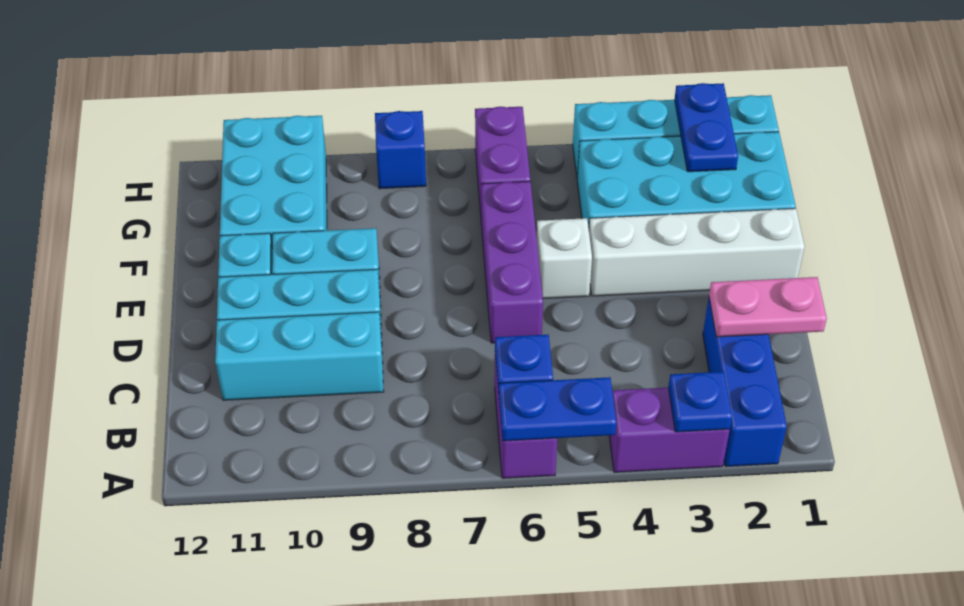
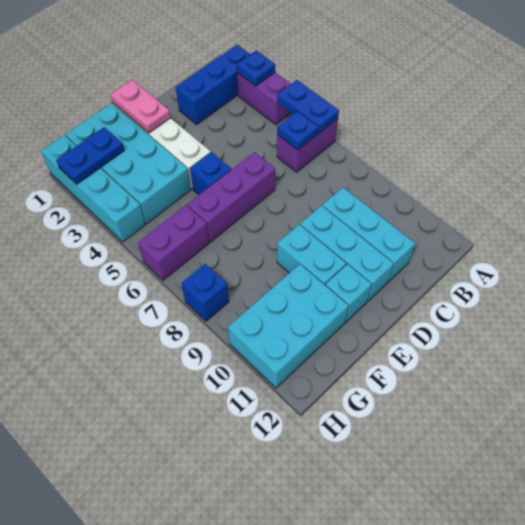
pink plate C1:C2 level 2 -> pink plate E1:E2 level 2
white brick E5 level 1 -> blue brick E5 level 1

